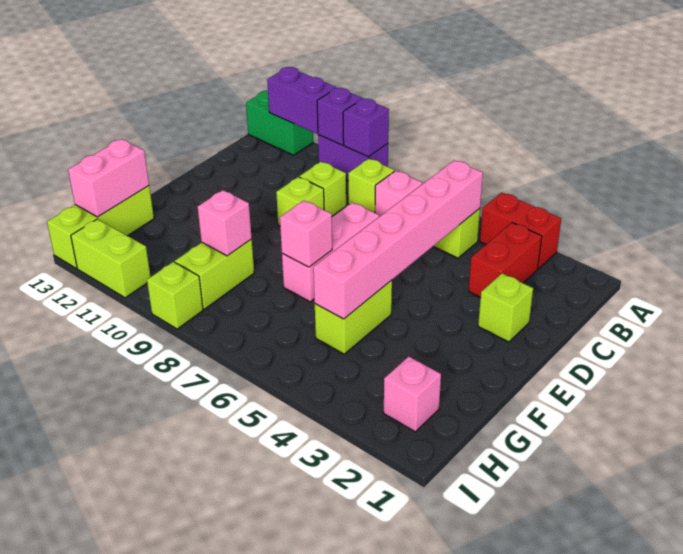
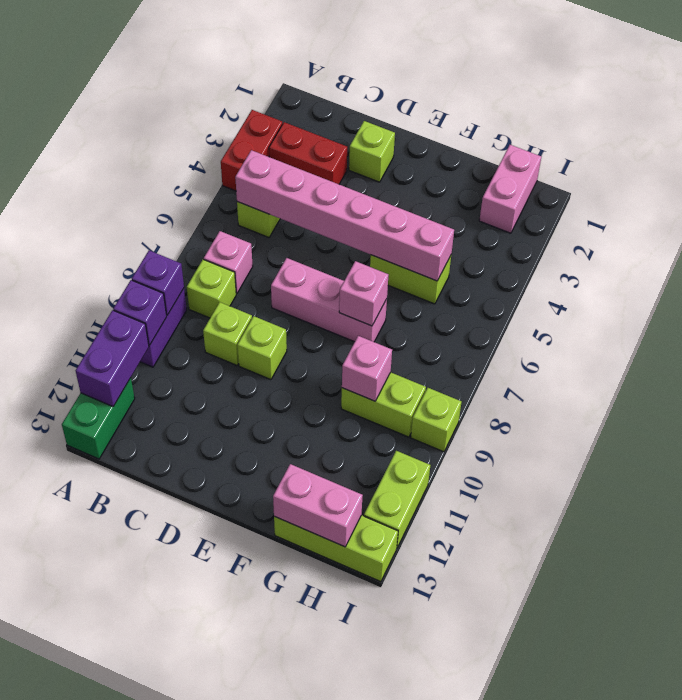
pink brick H2 level 1 -> pink brick H1:H2 level 1

